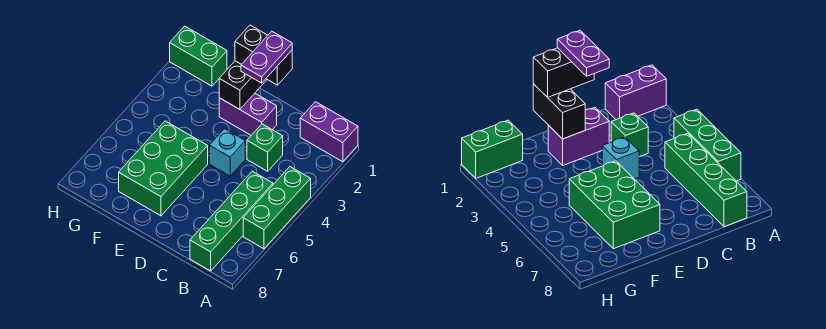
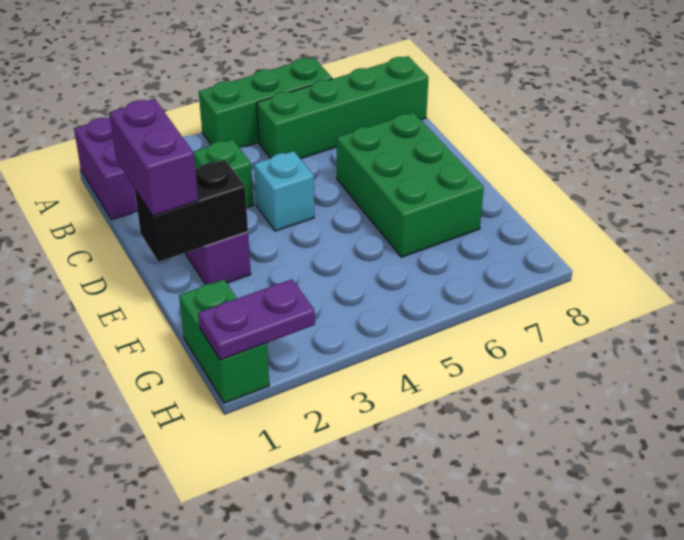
black brick D1:E1 level 3 -> purple brick D1:E1 level 3
purple plate D1:D2 level 4 -> purple plate H1:H2 level 2
green brick E5:F7 level 1 -> green brick D6:F7 level 1

